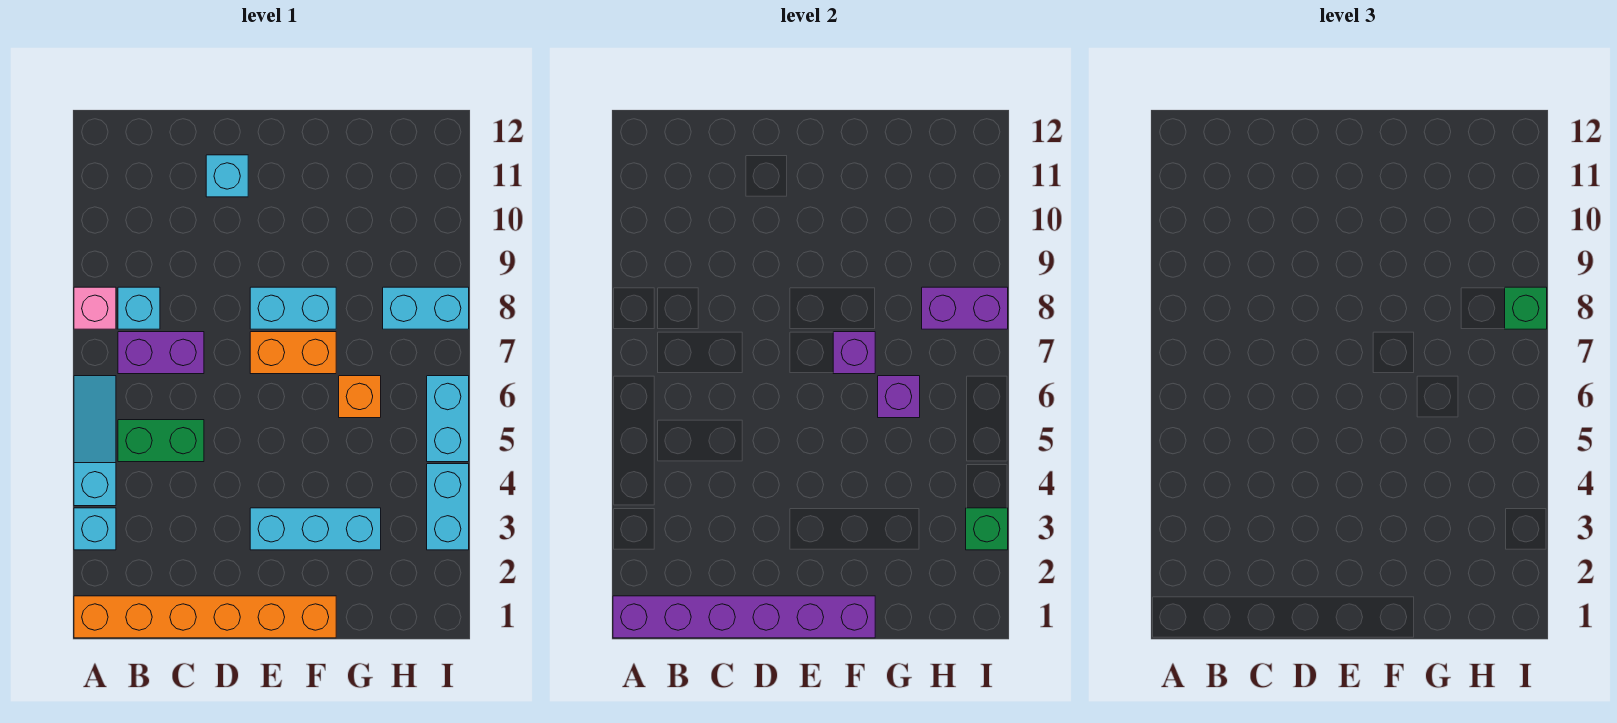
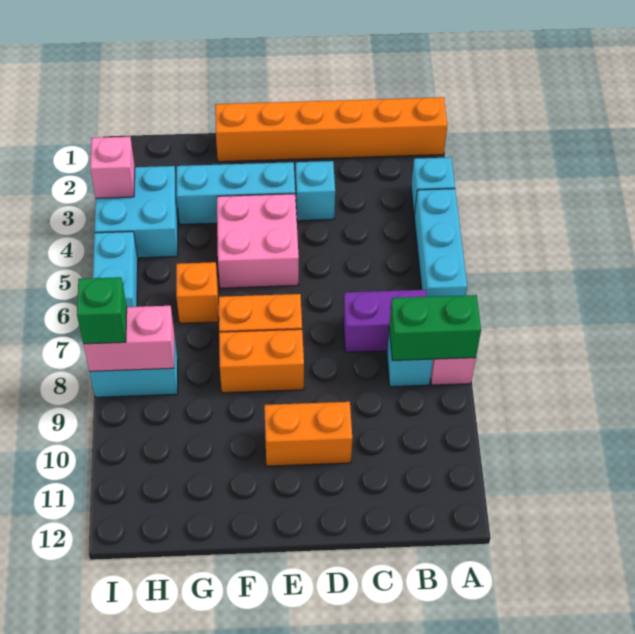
purple brick A1:F1 level 2 -> none
cyan slope A4:A6 level 1 top 4 -> cyan brick A4:A6 level 1
green brick B5:C5 level 1 -> green brick A8:B8 level 2
none -> orange brick D10:E10 level 1
cyan brick D11 level 1 -> cyan brick D3 level 1
none -> pink brick E4:F5 level 1
cyan brick E8:F8 level 1 -> orange brick E8:F8 level 1
purple brick F7 level 2 -> none
purple brick G6 level 2 -> none
purple brick H8:I8 level 2 -> pink brick H8:I8 level 2
cyan brick I3:I4 level 1 -> cyan brick H3:I4 level 1
green brick I3 level 2 -> pink brick I3 level 2

